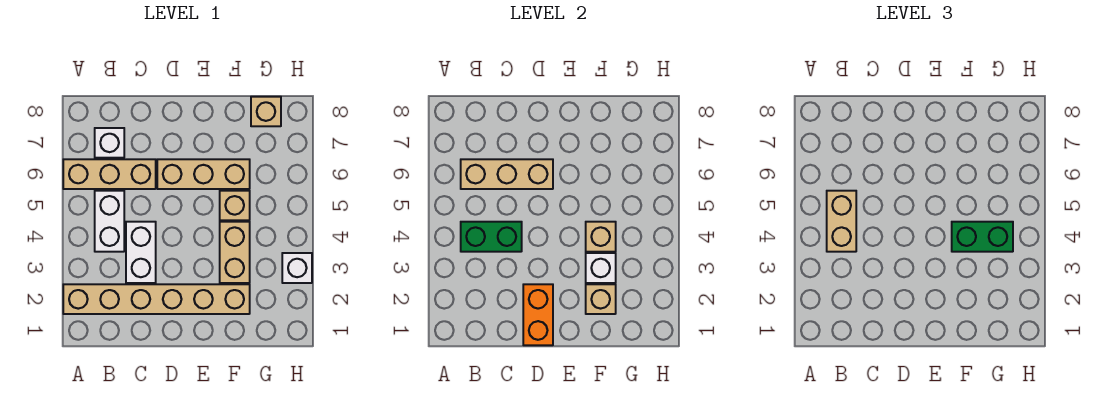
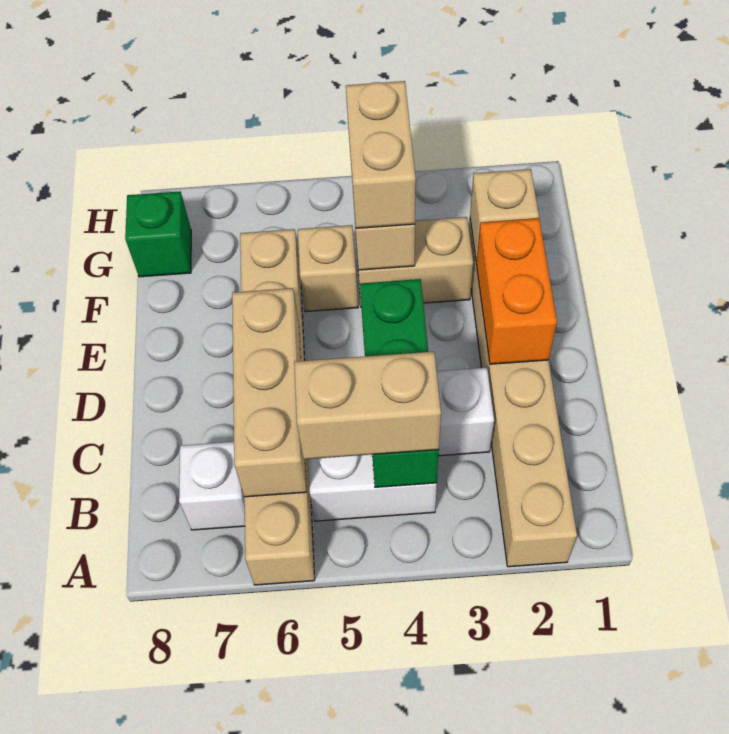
green brick B4:C4 level 2 -> green brick B4:D4 level 2
orange brick D1:D2 level 2 -> orange brick D2:E2 level 2
white brick F3 level 2 -> none
green brick F4:G4 level 3 -> tan brick F4:G4 level 3
tan brick G8 level 1 -> green brick G8 level 1
white brick H3 level 1 -> none

